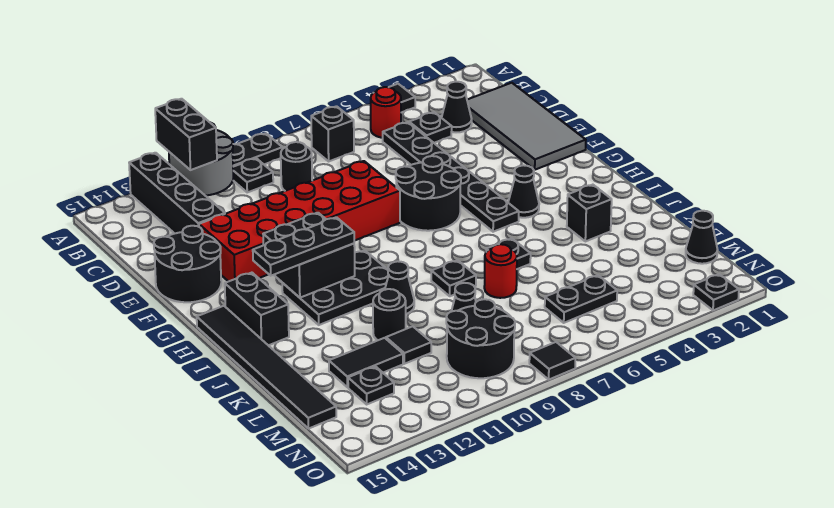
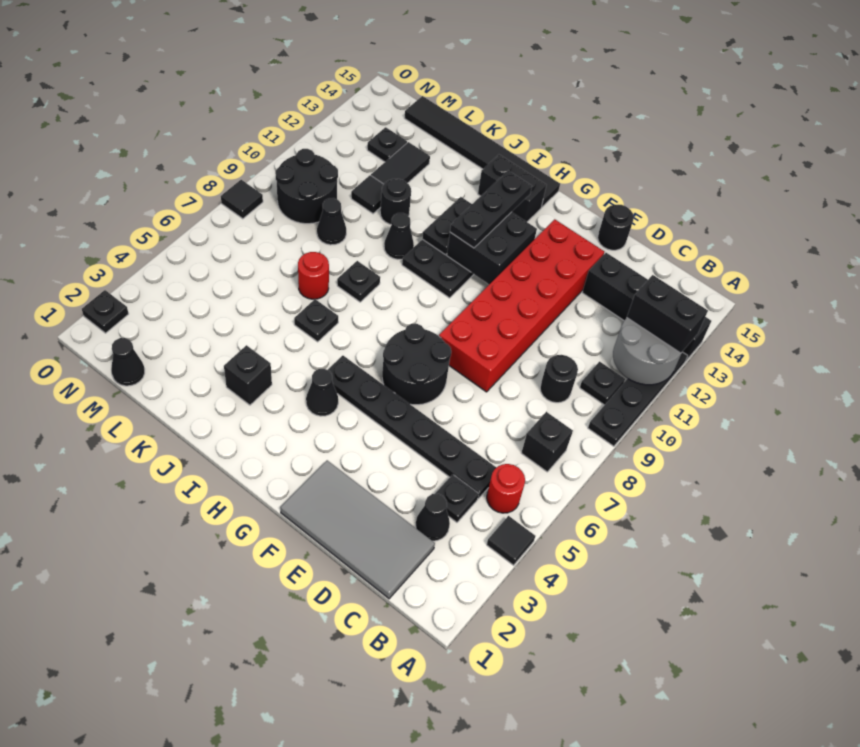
black round brick E14:F15 level 1 -> black round brick E15 level 1
black plate M5:M6 level 1 -> black plate I11:I12 level 2

